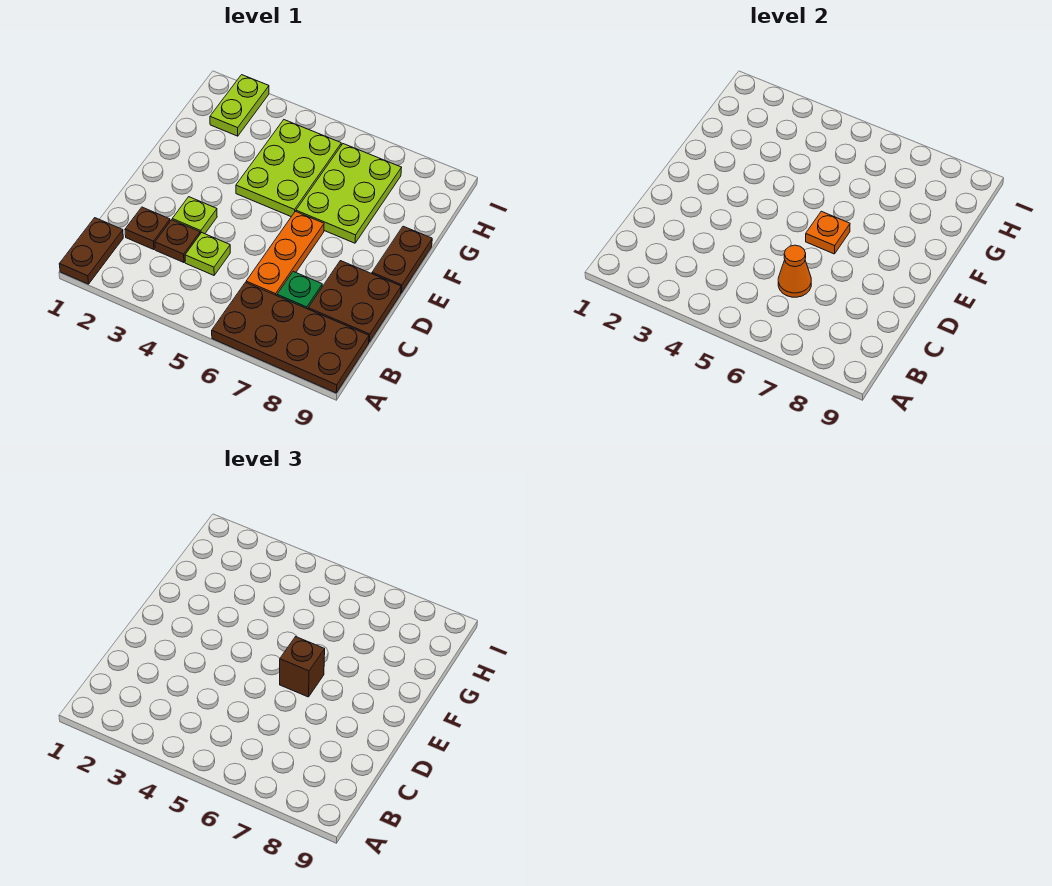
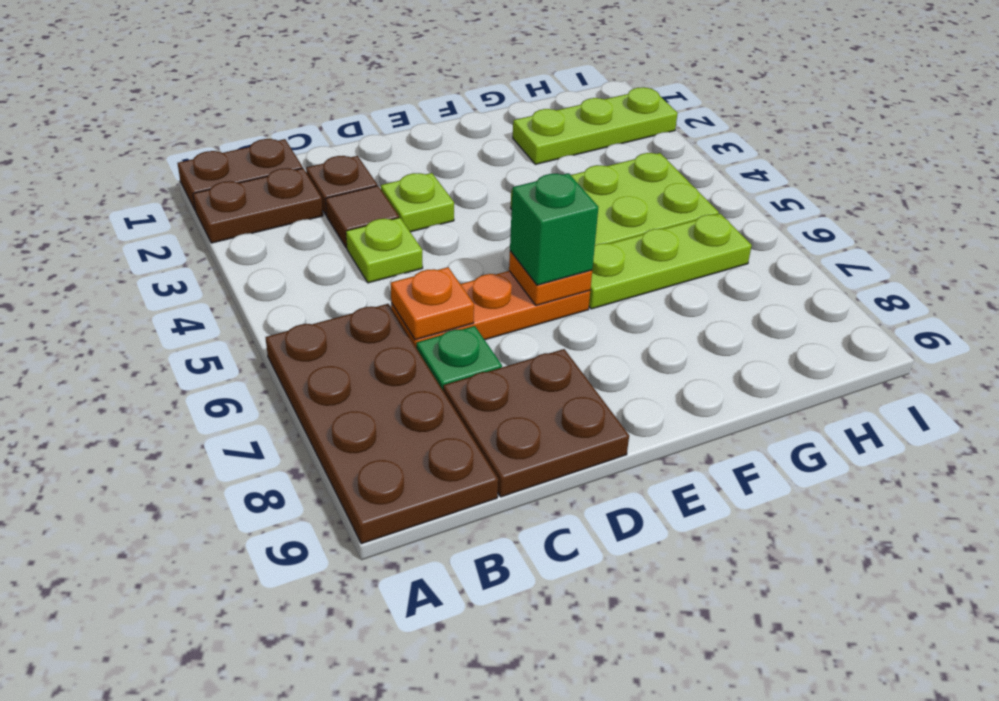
brown plate C3 level 1 -> brown tile C3 level 1
orange cone C6 level 2 -> orange plate C6 level 2
brown brick E6 level 3 -> green brick E6 level 3
brown plate E9:F9 level 1 -> brown plate A2:B2 level 1
lime plate F6:H7 level 1 -> lime plate F6:H6 level 1
lime plate H2:I2 level 1 -> lime plate G2:I2 level 1

